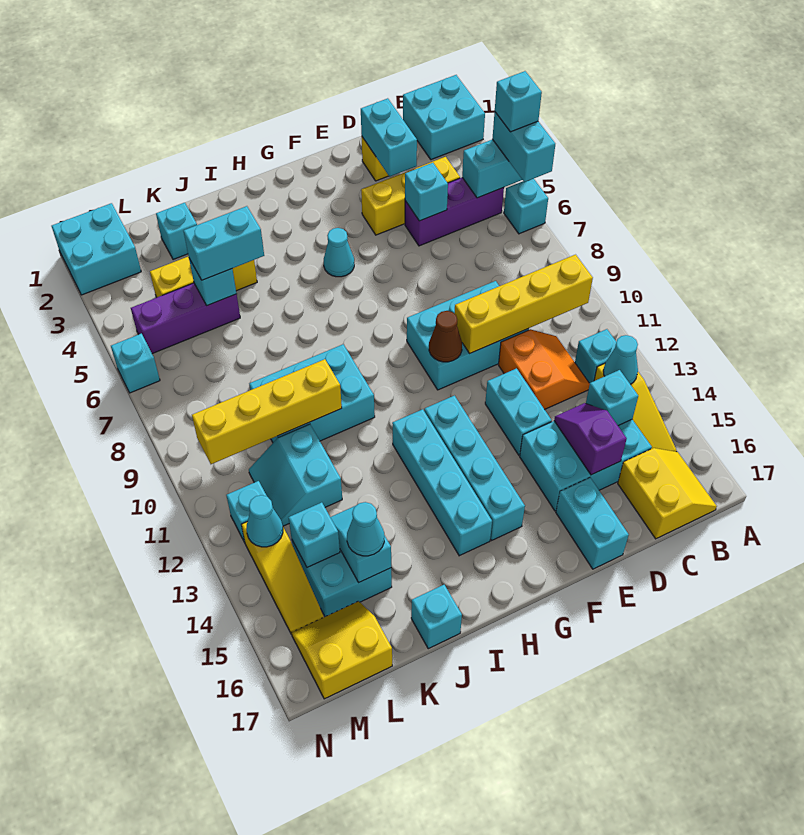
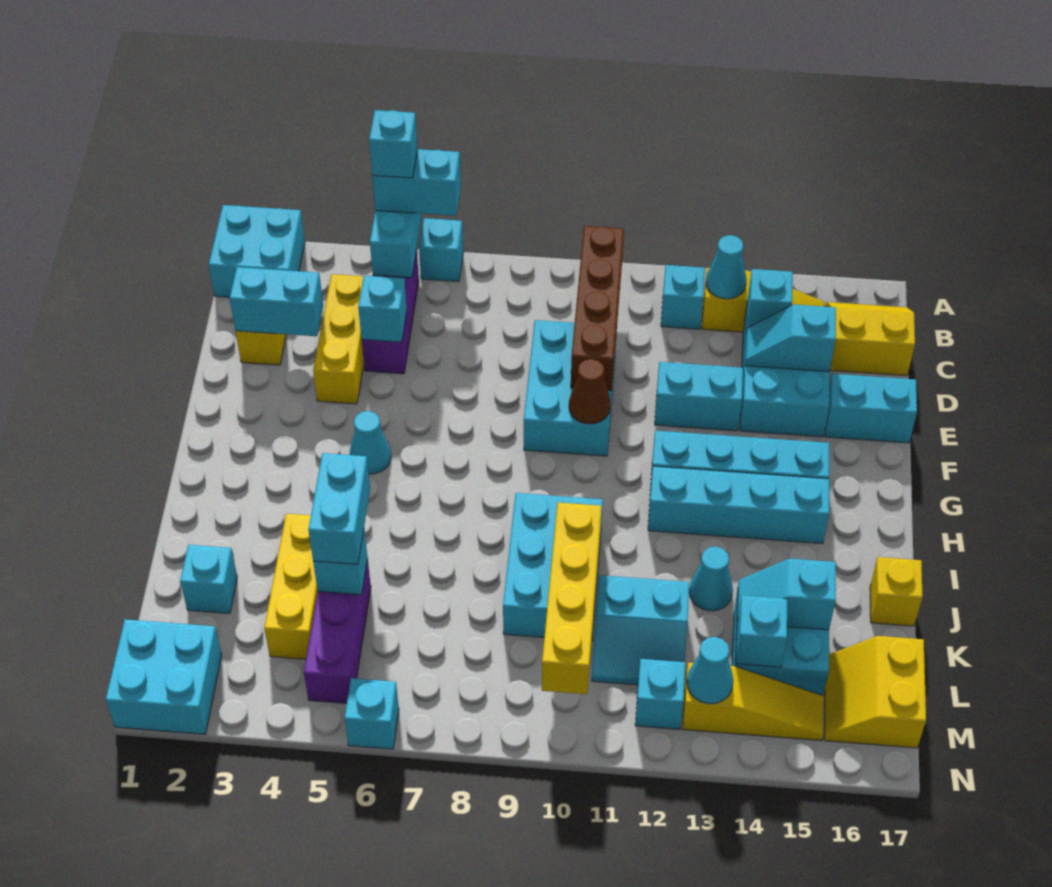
yellow brick B10:E10 level 2 -> brown brick B10:E10 level 2
orange slope C11:D12 level 1 top D -> none
purple slope D14:D15 level 2 top 15 -> cyan slope D14:D15 level 2 top 15
cyan brick J17 level 1 -> yellow brick J17 level 1
cyan cone K15 level 3 -> cyan cone J13 level 1

